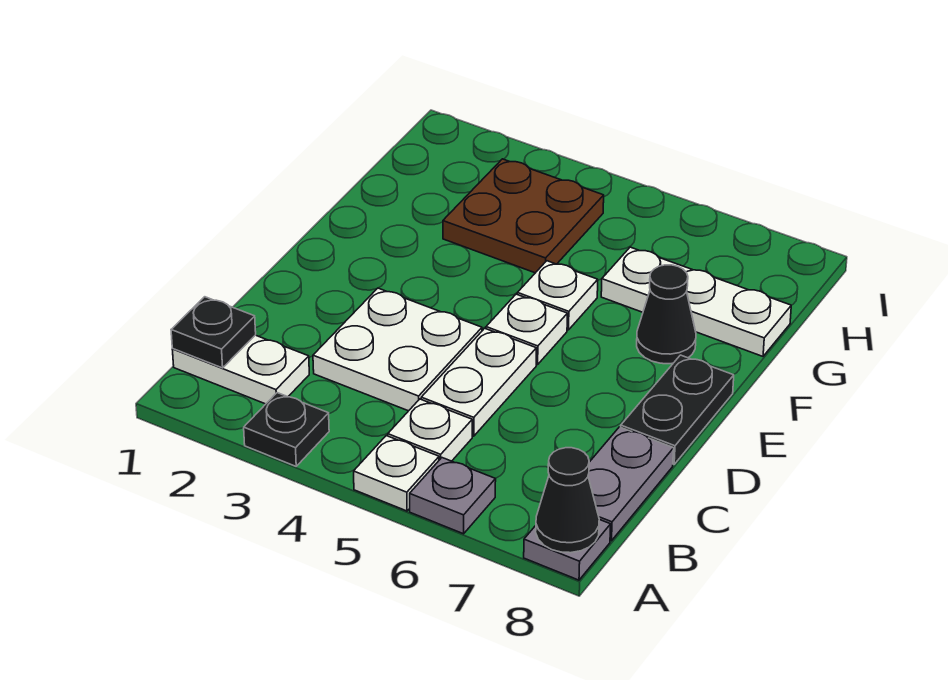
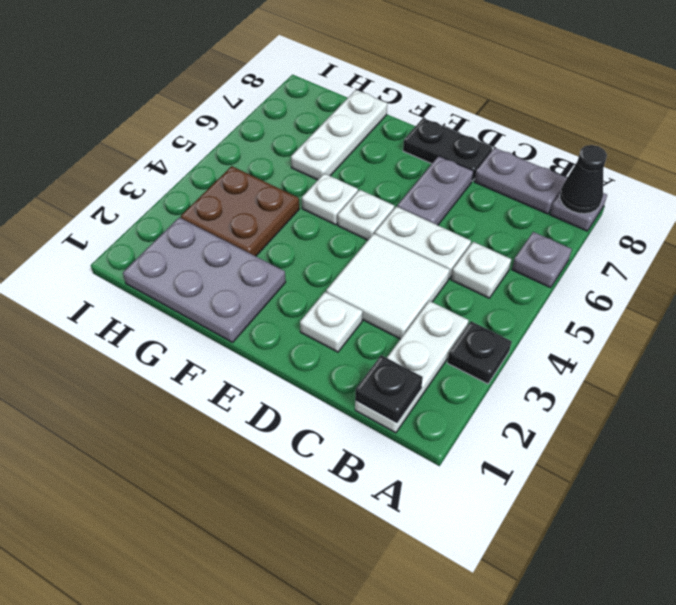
white plate A5 level 1 -> white plate D2 level 1
white plate B1:B2 level 1 -> white plate B1:B3 level 1
white plate C3:D4 level 1 -> white tile C3:D4 level 1
none -> grey plate D6:D7 level 1
none -> grey plate F1:H2 level 1
black cone F7 level 1 -> none

